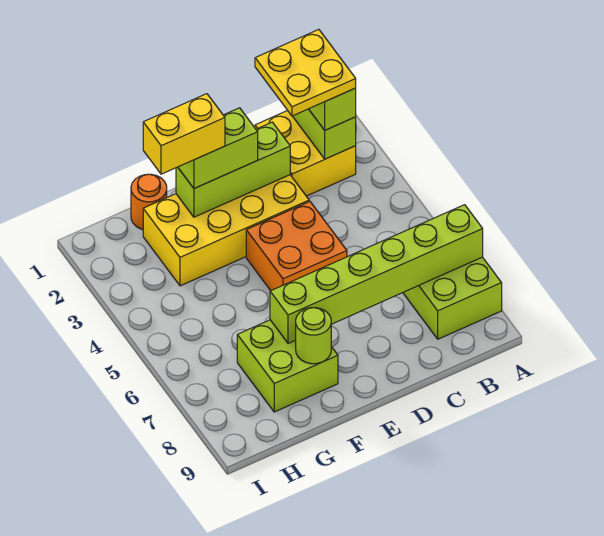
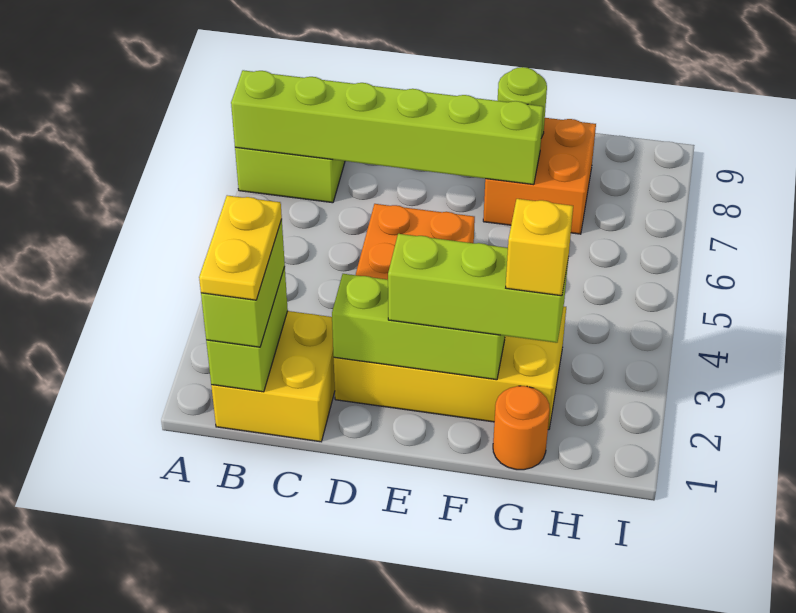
yellow plate B1:C2 level 4 -> yellow plate B1:B2 level 4
lime brick E2:F2 level 3 -> lime brick E2:G2 level 3
yellow brick F2:G2 level 4 -> yellow brick G2 level 4
lime brick F7:G8 level 1 -> orange brick F7:G8 level 1

